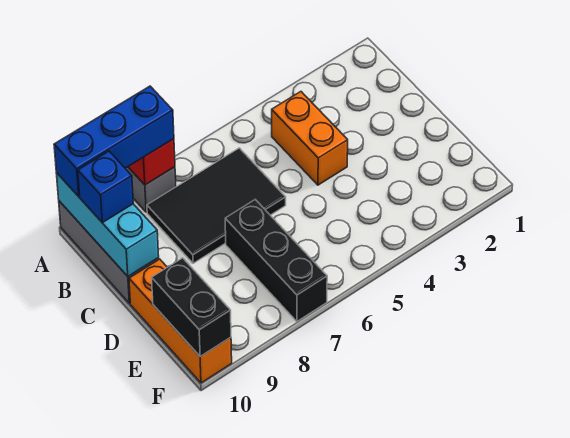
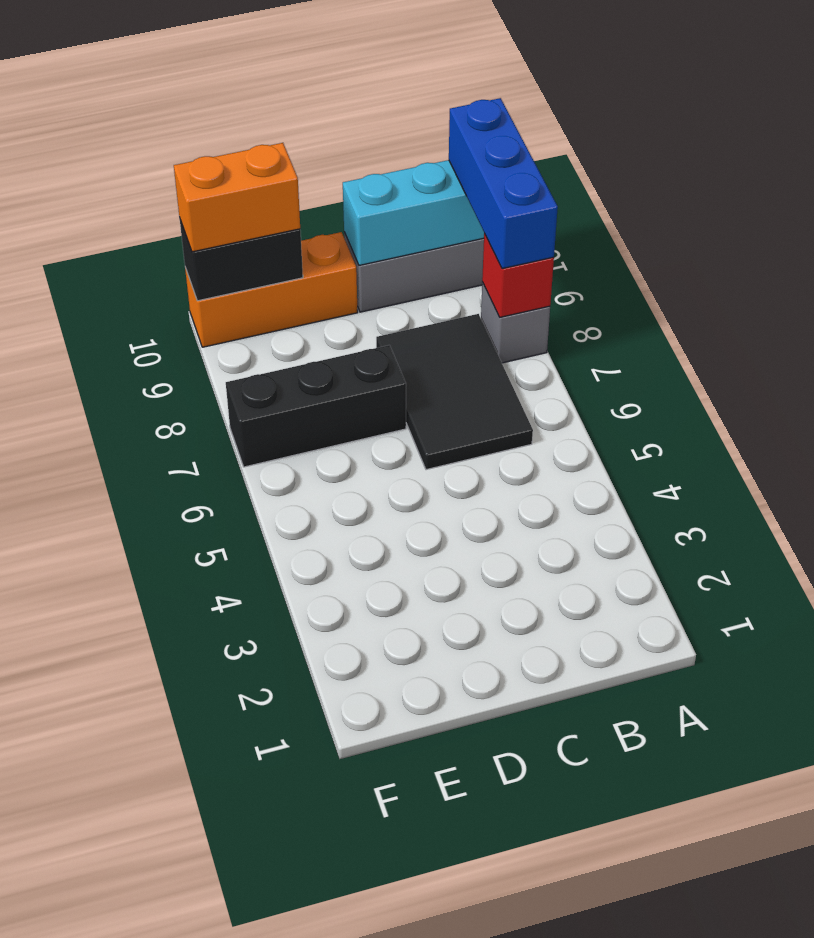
orange brick B4:C4 level 1 -> orange brick E10:F10 level 3
blue brick B10 level 3 -> none

